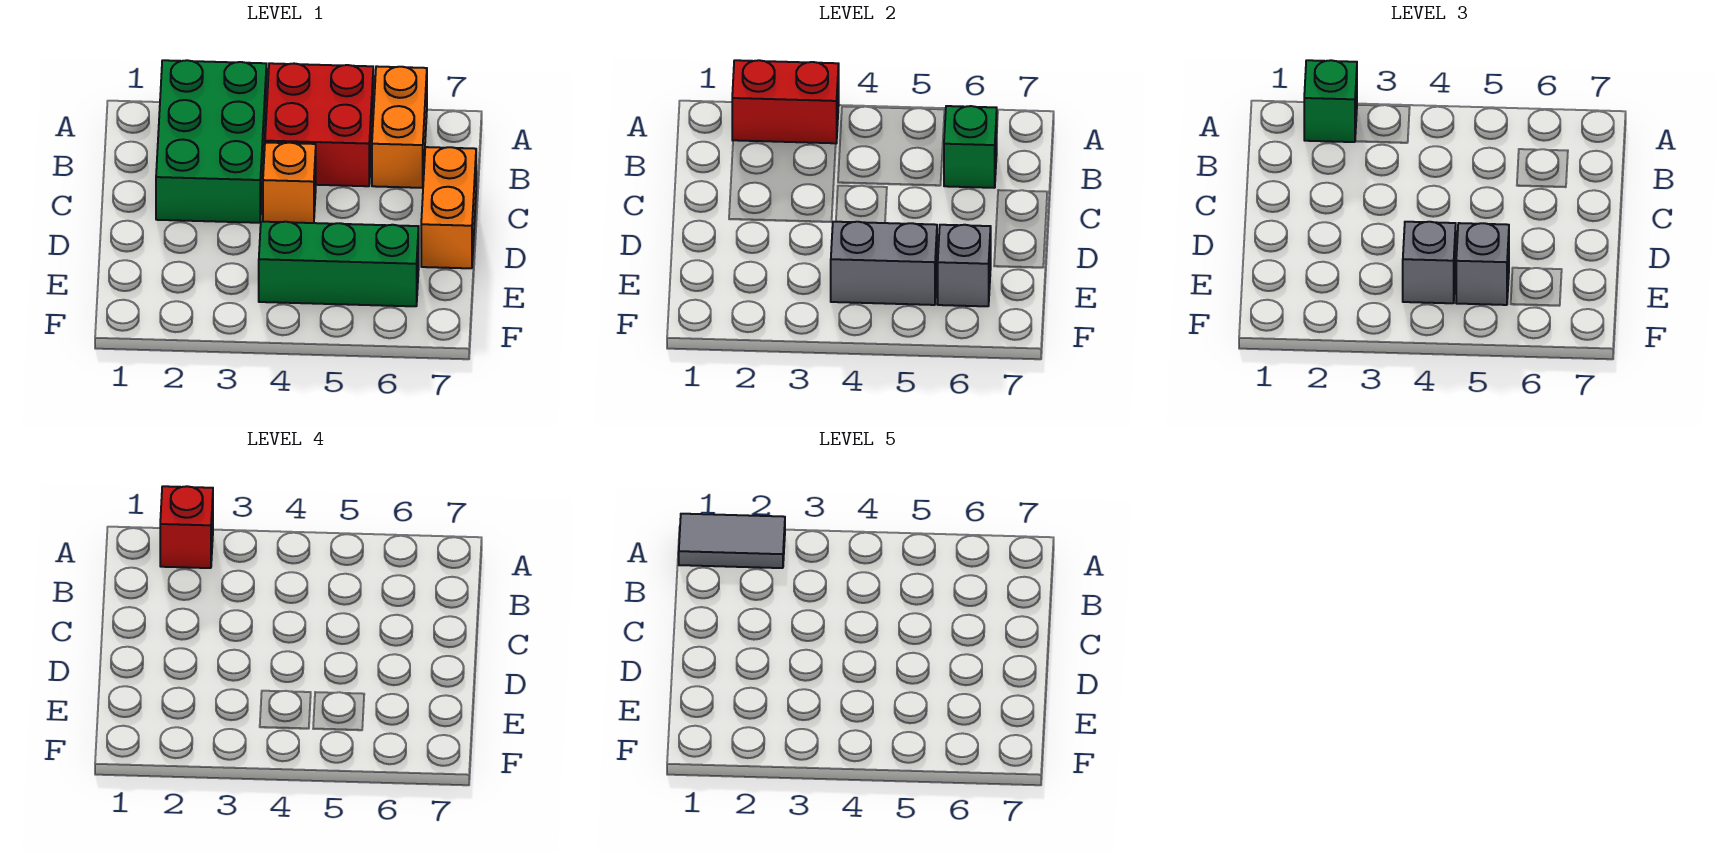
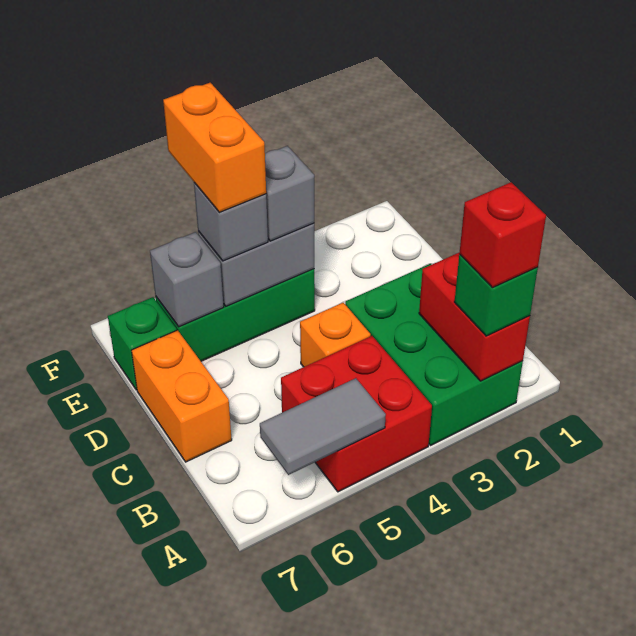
grey tile A1:A2 level 5 -> grey tile A5:A6 level 2
red brick A2:A3 level 2 -> red brick A2:B2 level 2
orange brick A6:B6 level 1 -> orange brick E5:F5 level 4
green brick B6 level 2 -> green brick E7 level 1

